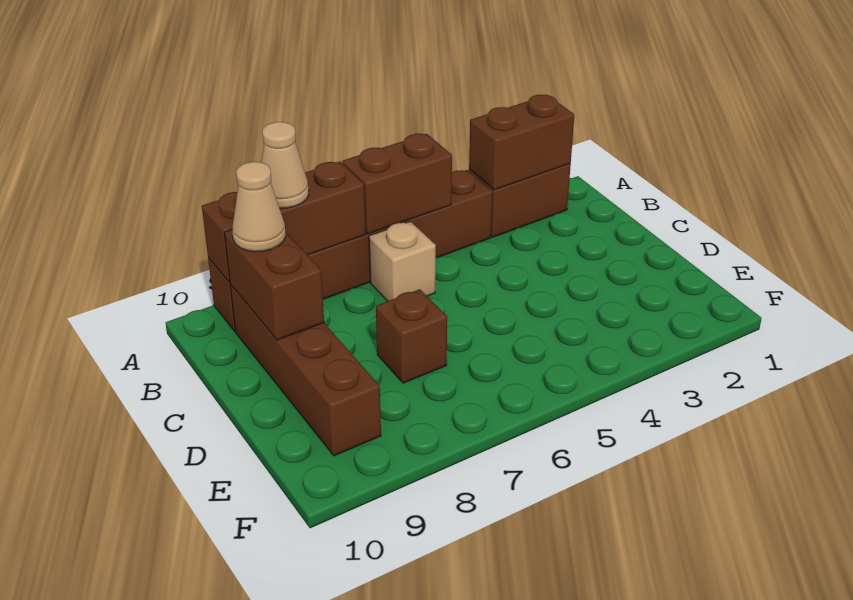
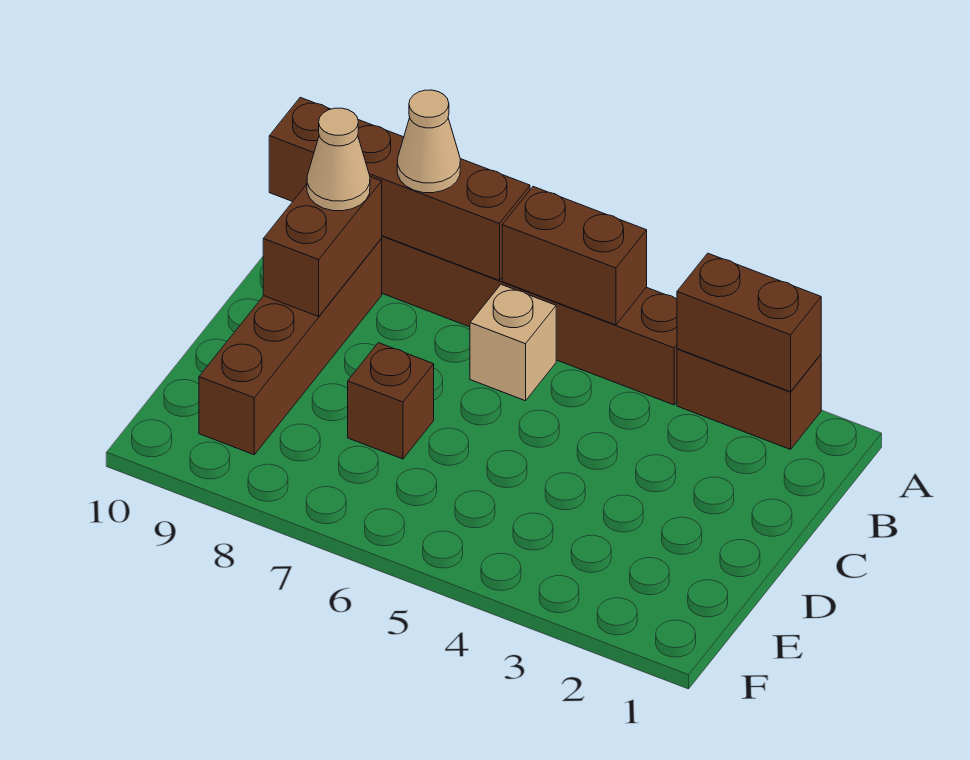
brown brick A7:A9 level 2 -> brown brick A7:A10 level 2

